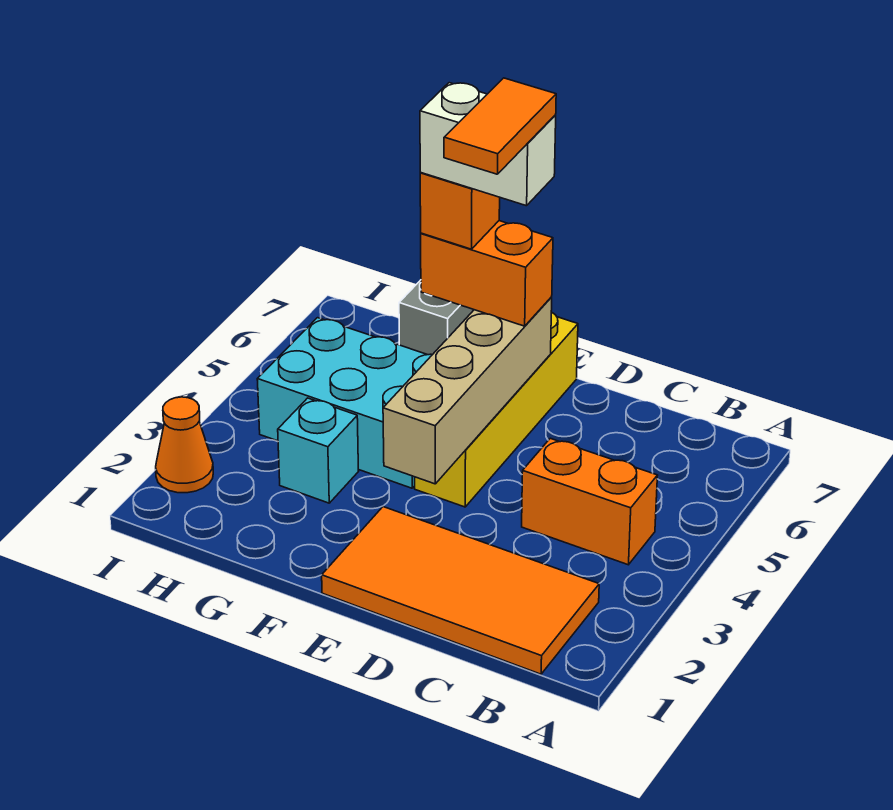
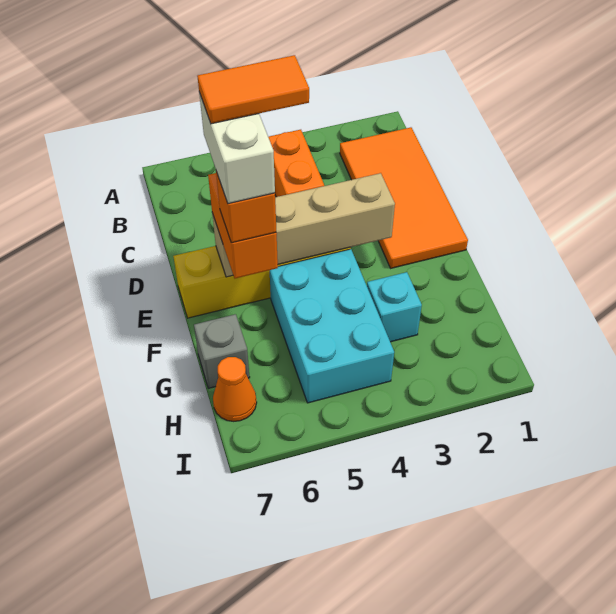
orange cone I2 level 1 -> orange cone H7 level 1

